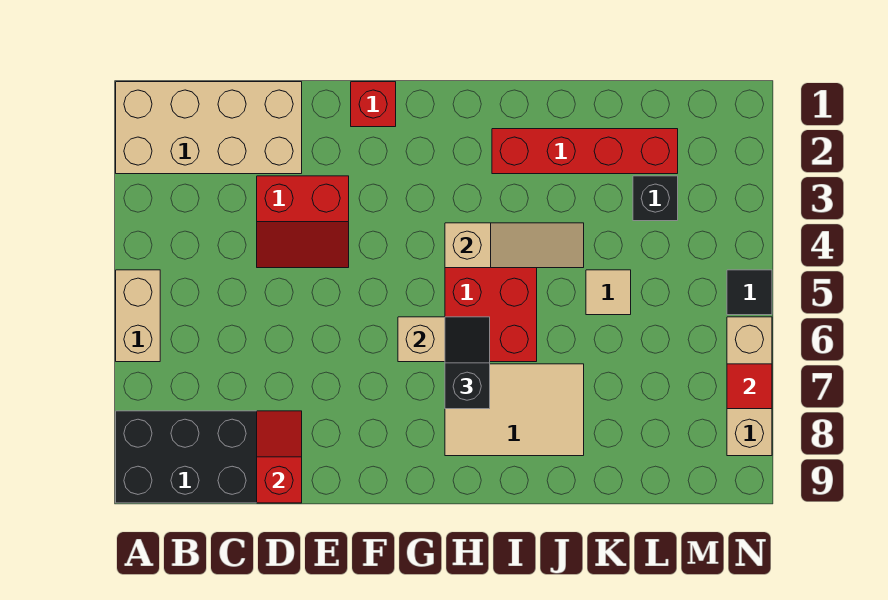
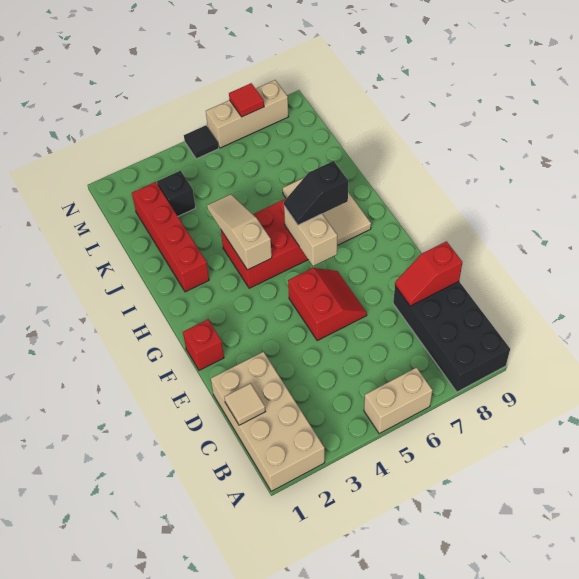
red slope D3:E4 level 1 top 3 -> red slope E5:F6 level 1 top 5
tan tile K5 level 1 -> tan tile C1 level 2

